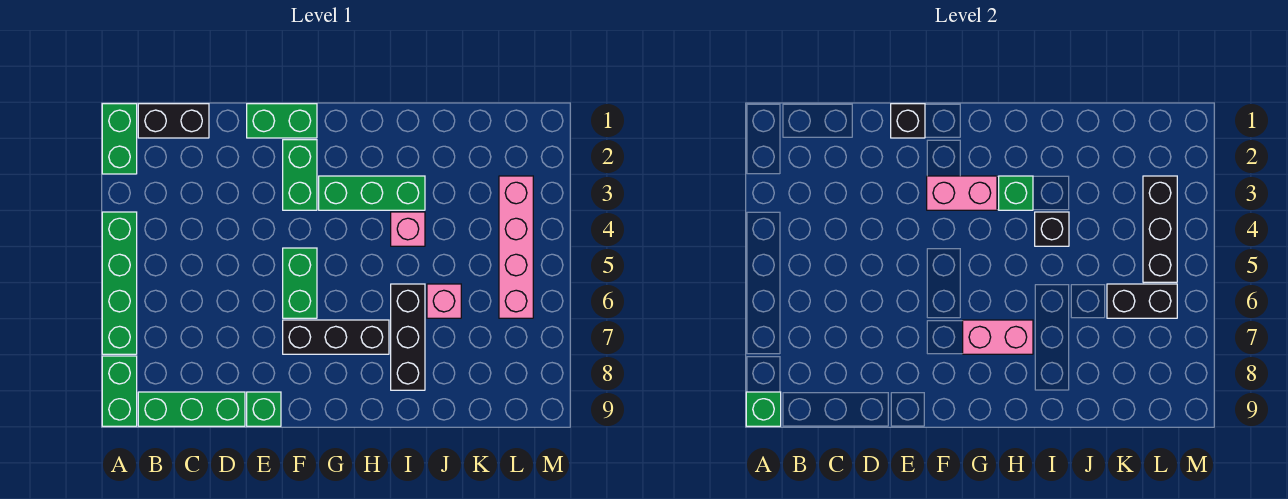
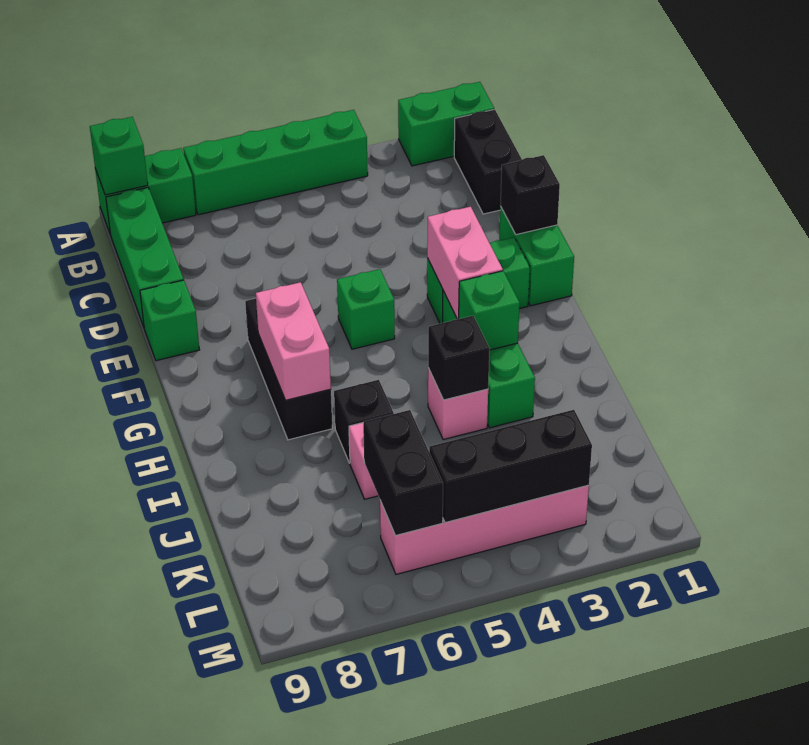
green brick F5:F6 level 1 -> green brick F5 level 1
black brick I6:I8 level 1 -> black brick I6 level 1

